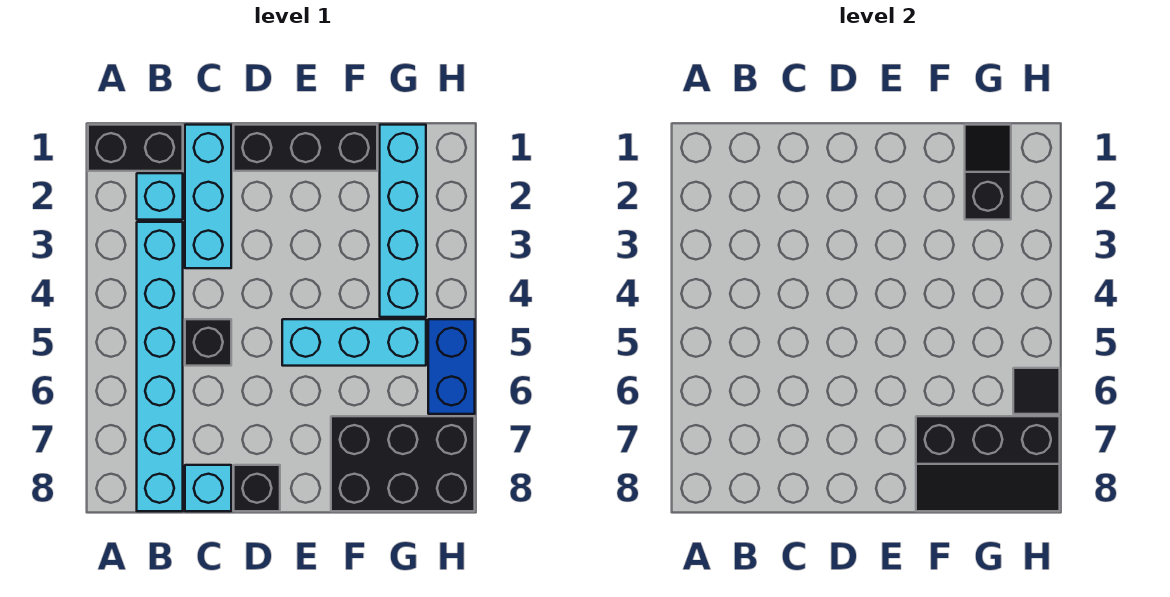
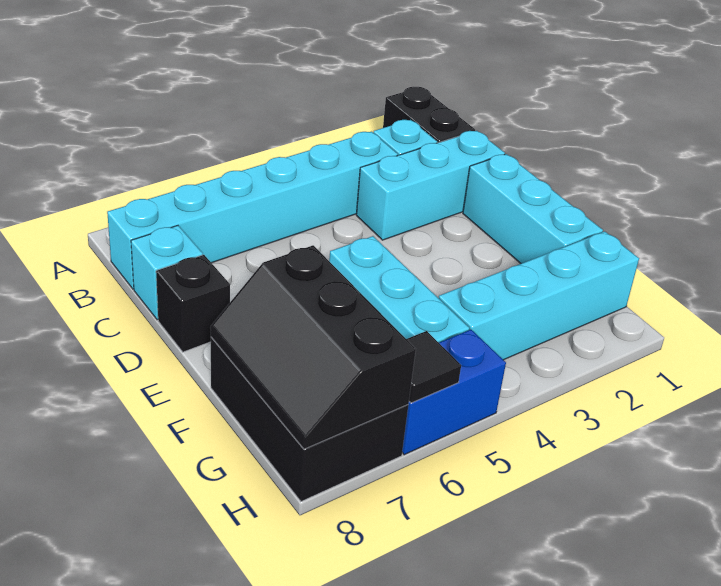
black brick C5 level 1 -> none
black brick D1:F1 level 1 -> cyan brick D1:F1 level 1
black slope G1:G2 level 2 top 2 -> none

